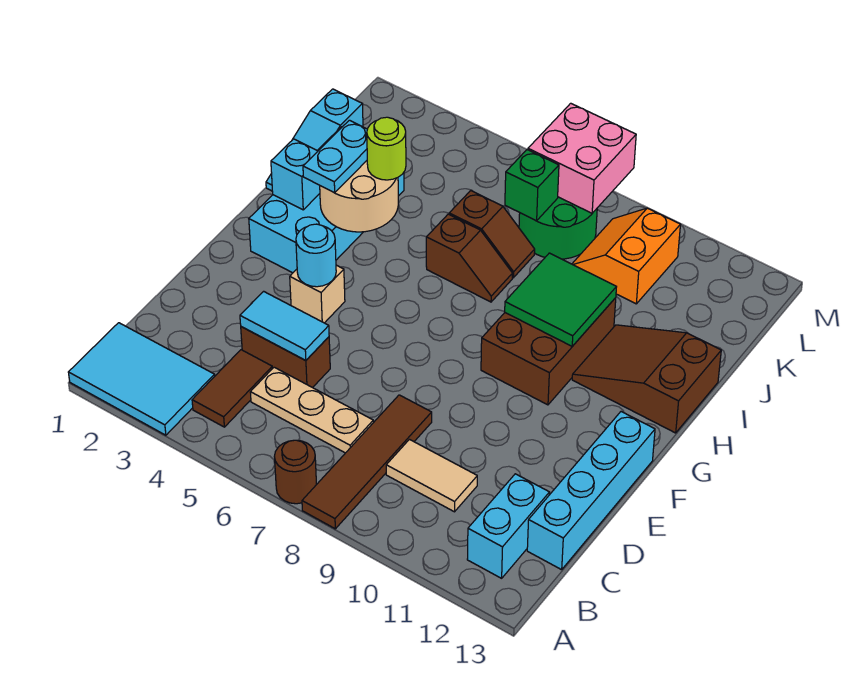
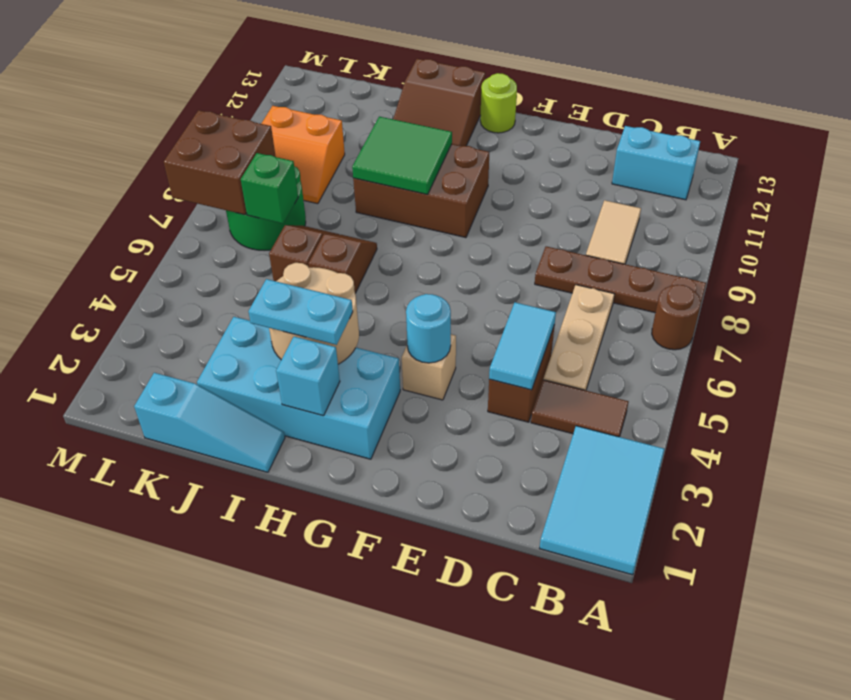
brown tile A8:D8 level 1 -> brown plate A8:D8 level 1
cyan brick C13:F13 level 1 -> none
lime round brick I4 level 3 -> lime round brick G13 level 1
pink brick L7:M8 level 2 -> brown brick L7:M8 level 2

